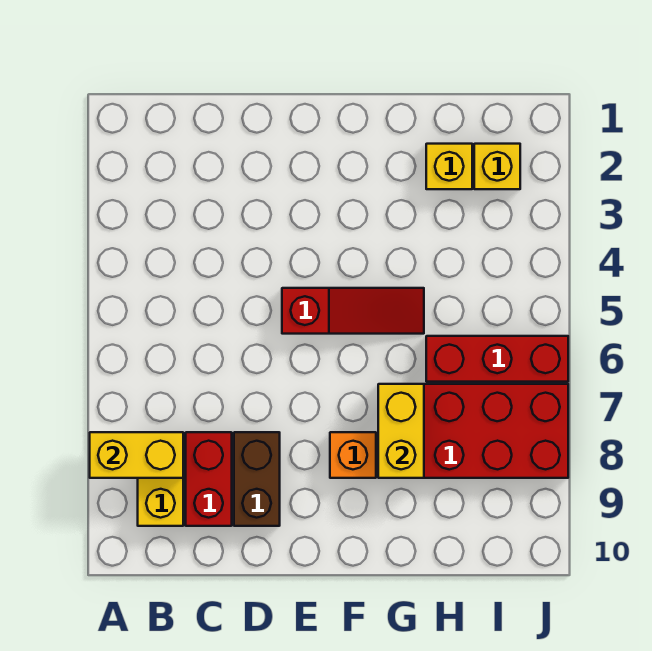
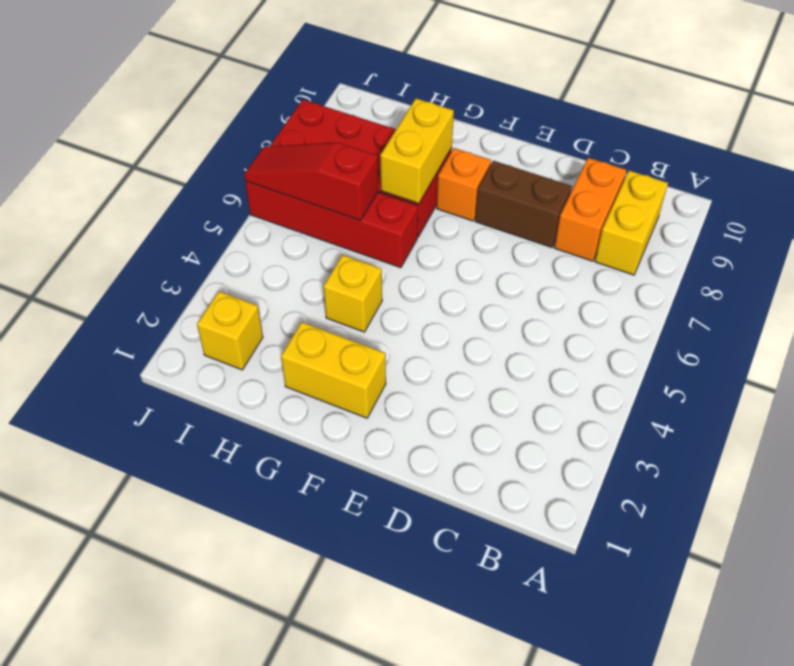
yellow brick A8:B8 level 2 -> yellow brick F2:G2 level 1
red brick C8:C9 level 1 -> orange brick C8:C9 level 1
brown brick D8:D9 level 1 -> brown brick D8:E8 level 1
red slope E5:G5 level 1 top E -> red slope H6:J6 level 2 top H
yellow brick H2 level 1 -> yellow brick G4 level 1
red brick H6:J6 level 1 -> red brick G6:J6 level 1

